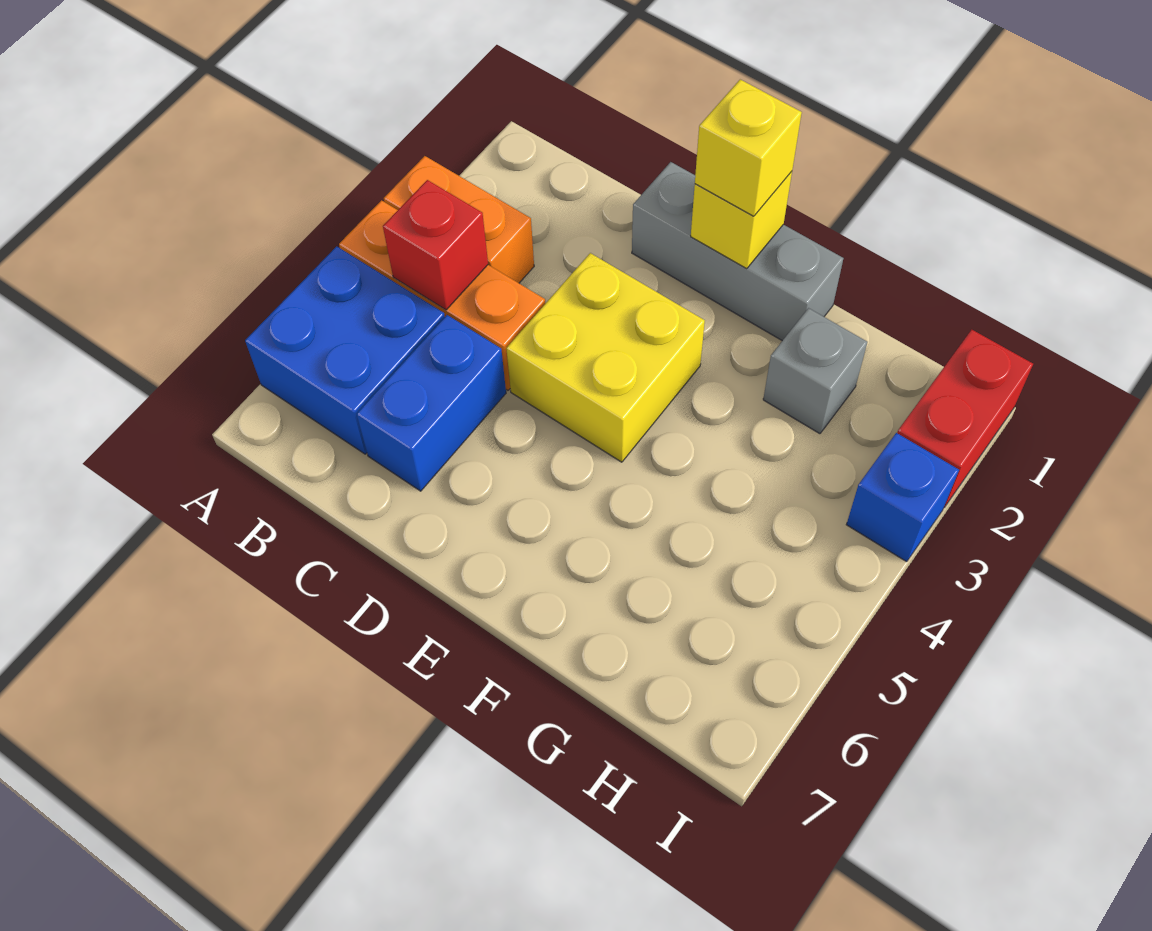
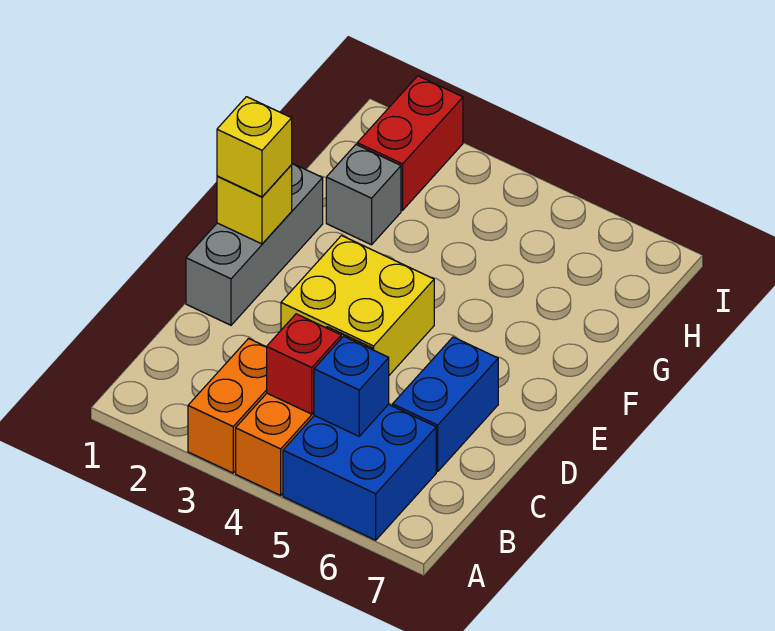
blue brick C5:C6 level 1 -> blue brick C6:D6 level 1
red brick I1:I2 level 1 -> red brick H2:I2 level 1
blue brick I3 level 1 -> blue brick B5 level 2

